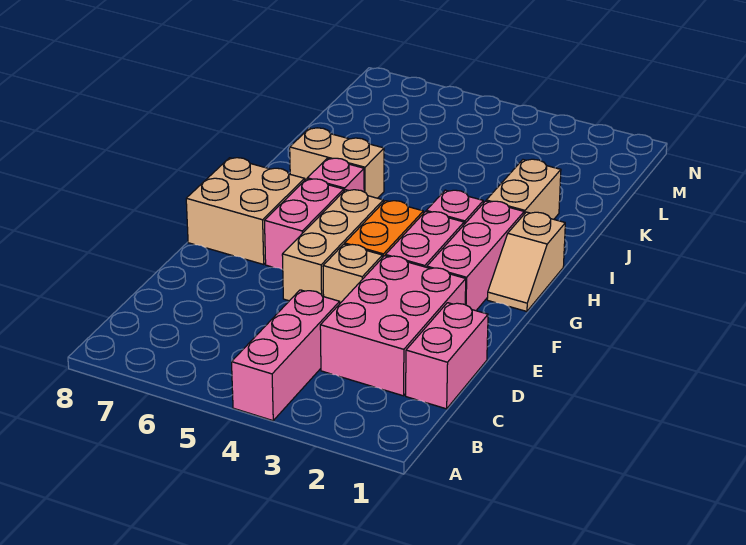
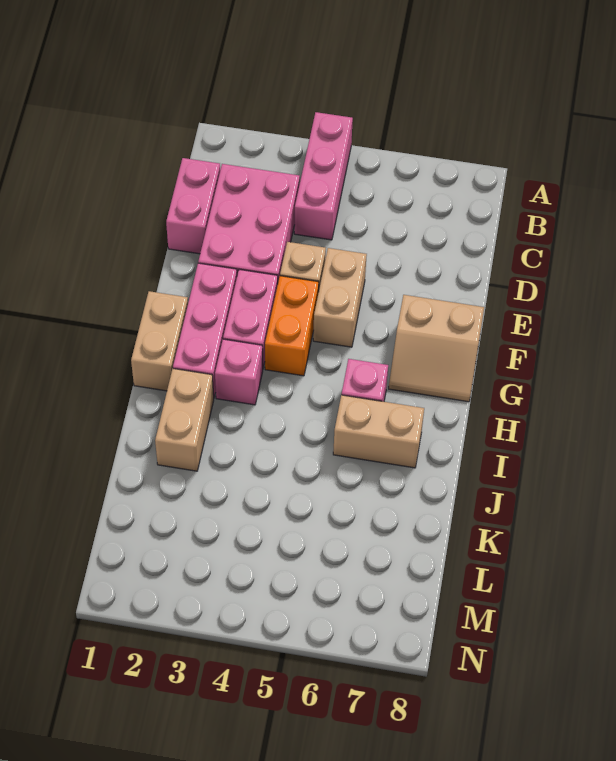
tan brick E5:G5 level 1 -> tan brick E5:F5 level 1
pink brick F6:G6 level 1 -> none
tan brick F7:G8 level 1 -> tan slope F7:G8 level 1 top F
tan slope G1:H1 level 1 top H -> tan brick G1:H1 level 1

